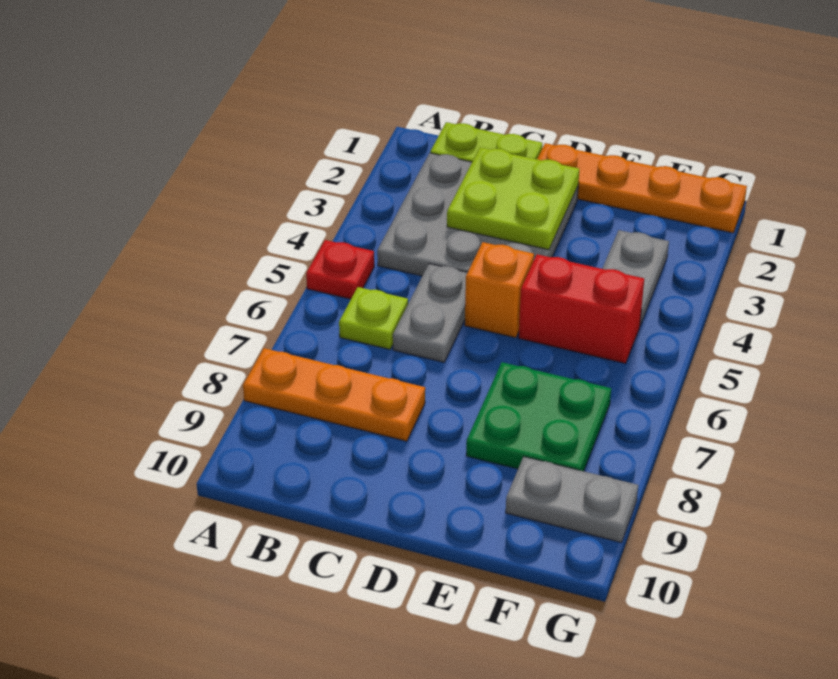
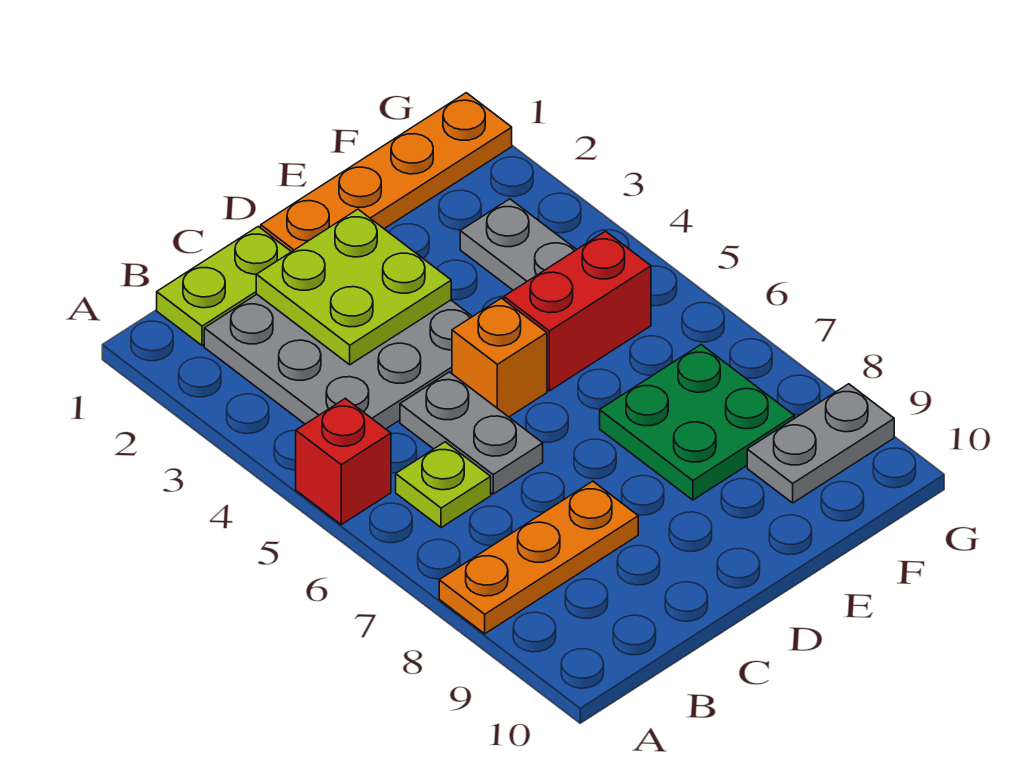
red plate A5 level 1 -> red brick A5 level 1

